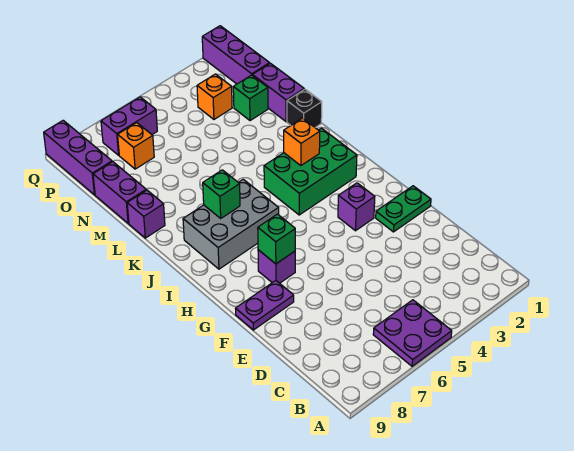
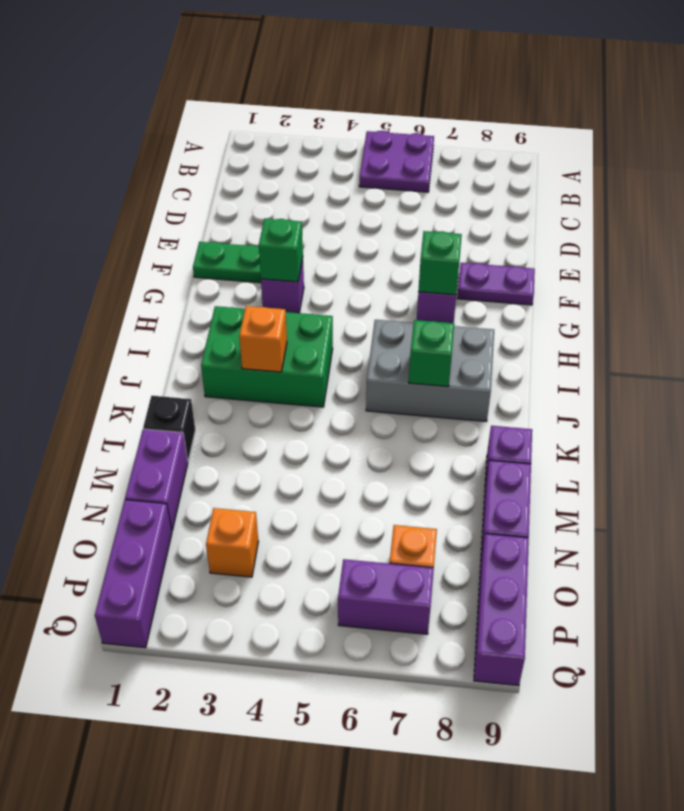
green brick N2 level 1 -> green brick G3 level 2

